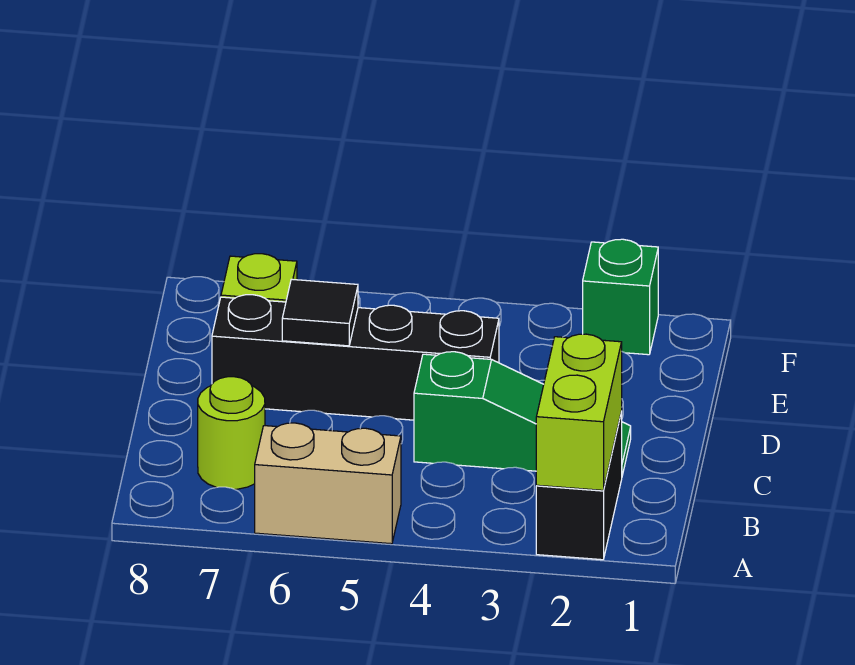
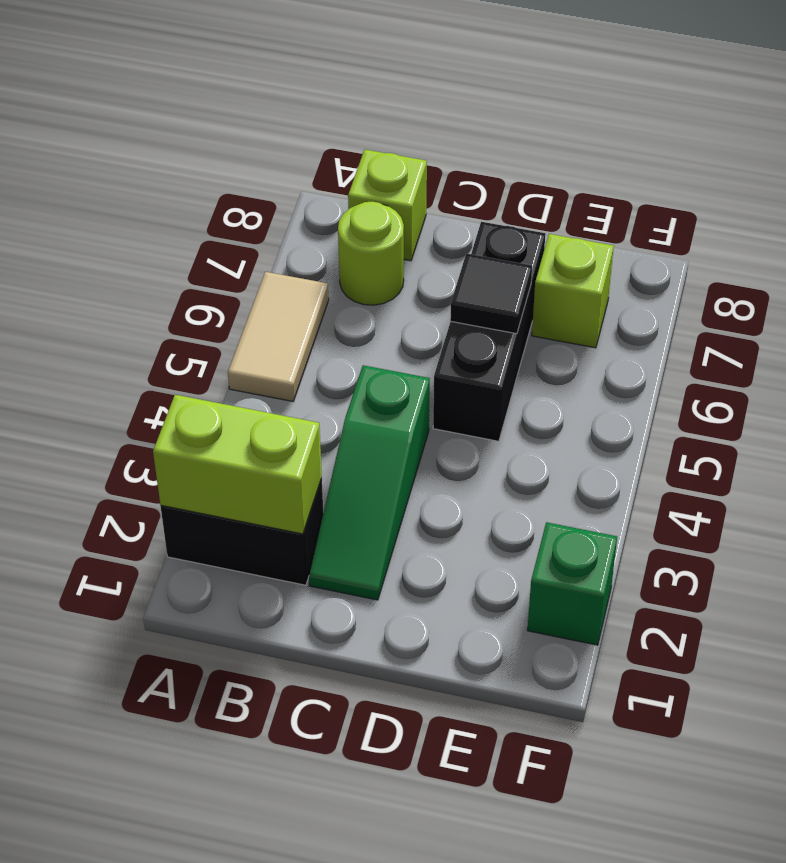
tan brick A5:A6 level 1 -> tan tile A5:A6 level 1
none -> lime brick B8 level 1
black brick D4:D7 level 1 -> black brick D5:D7 level 1

